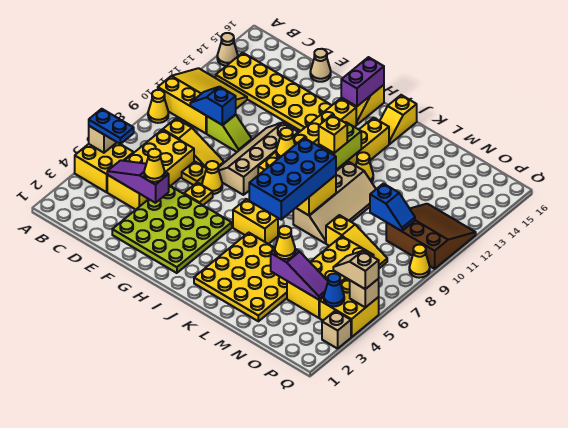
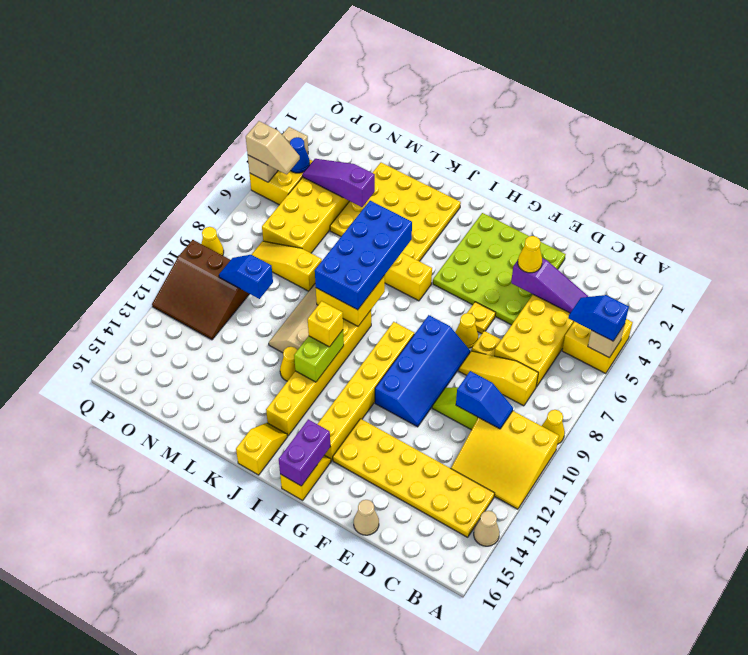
blue plate A5:B5 level 3 -> blue slope A5:B5 level 3 top A
tan slope F8:G11 level 1 top G -> blue slope F8:G11 level 1 top G
yellow cone H10 level 2 -> none
yellow cone M4 level 3 -> none

